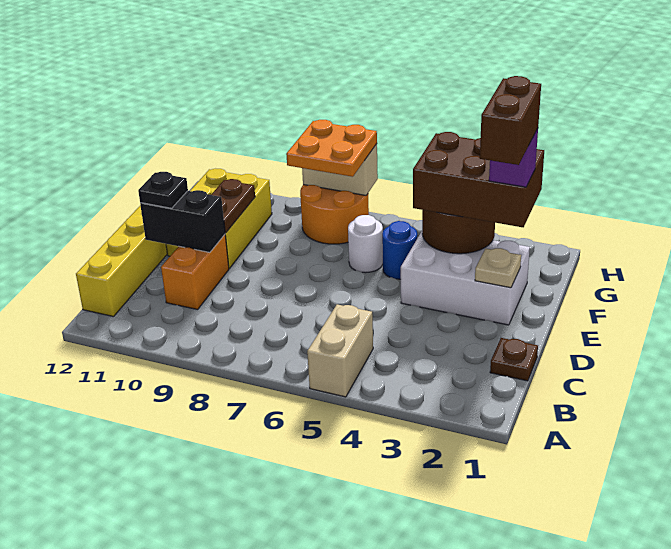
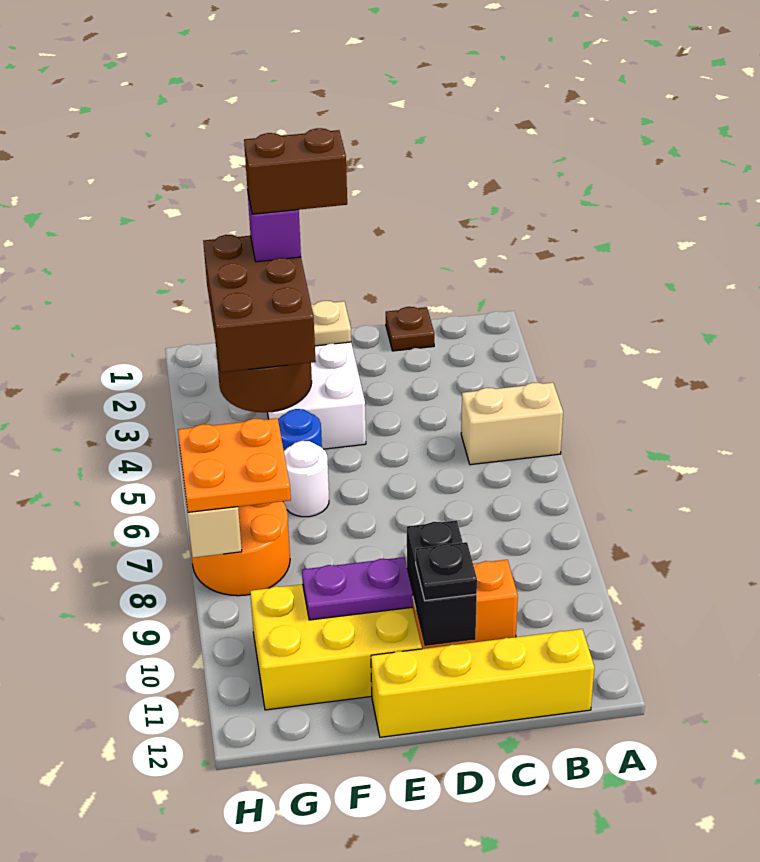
brown plate E10:F10 level 2 -> purple plate E10:F10 level 2

